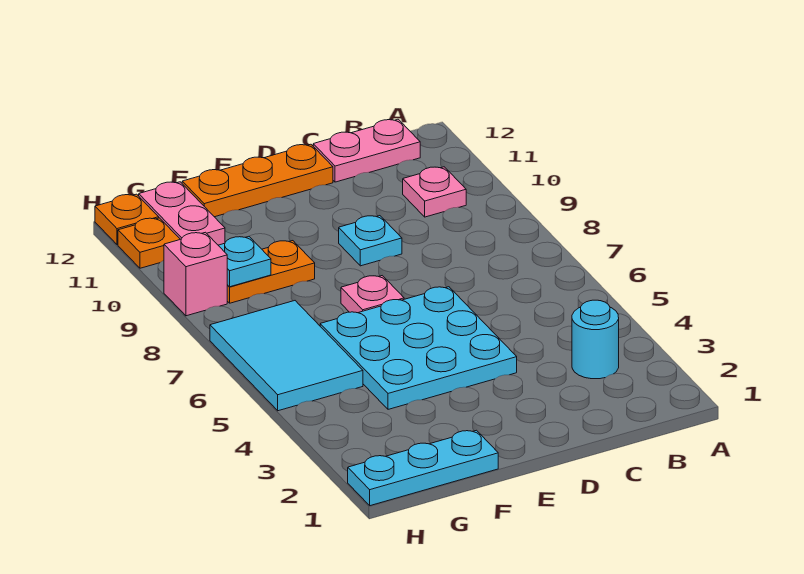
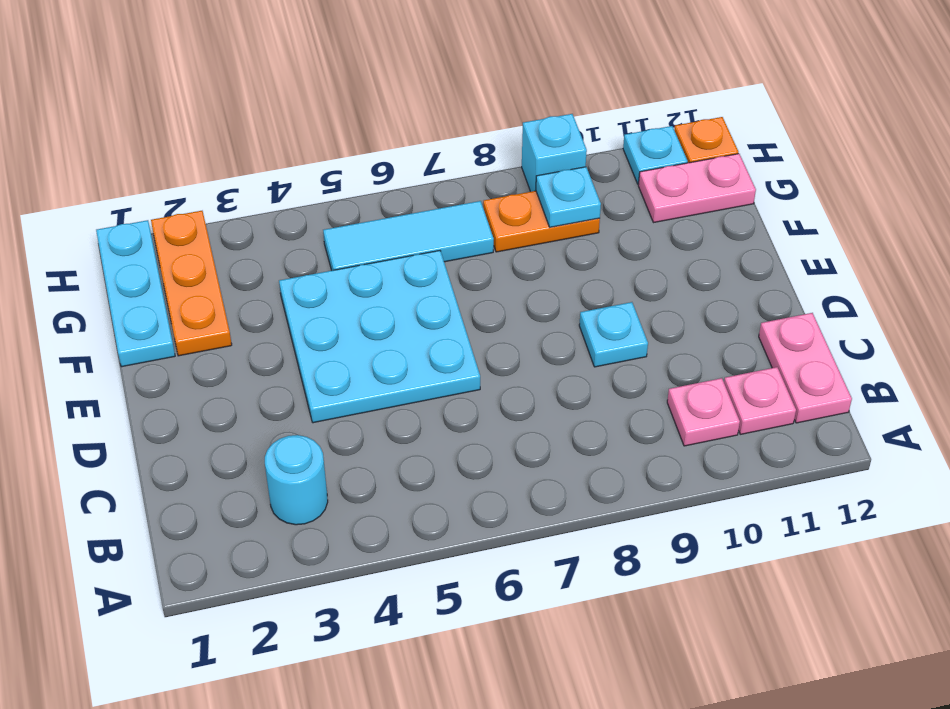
orange plate D12:F12 level 1 -> orange plate F2:H2 level 1
pink plate E7 level 1 -> pink plate B11 level 1
orange plate F9:G9 level 1 -> orange plate G8:G9 level 1
cyan tile G5:H7 level 1 -> cyan tile G5:G7 level 1
pink brick H9 level 1 -> cyan brick H9 level 1
orange plate H11 level 1 -> cyan plate H11 level 1

